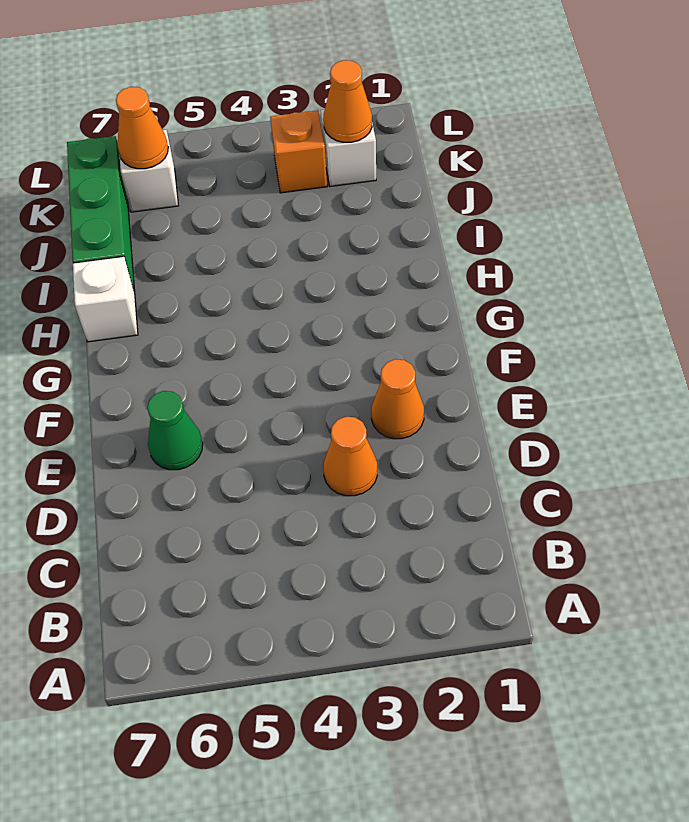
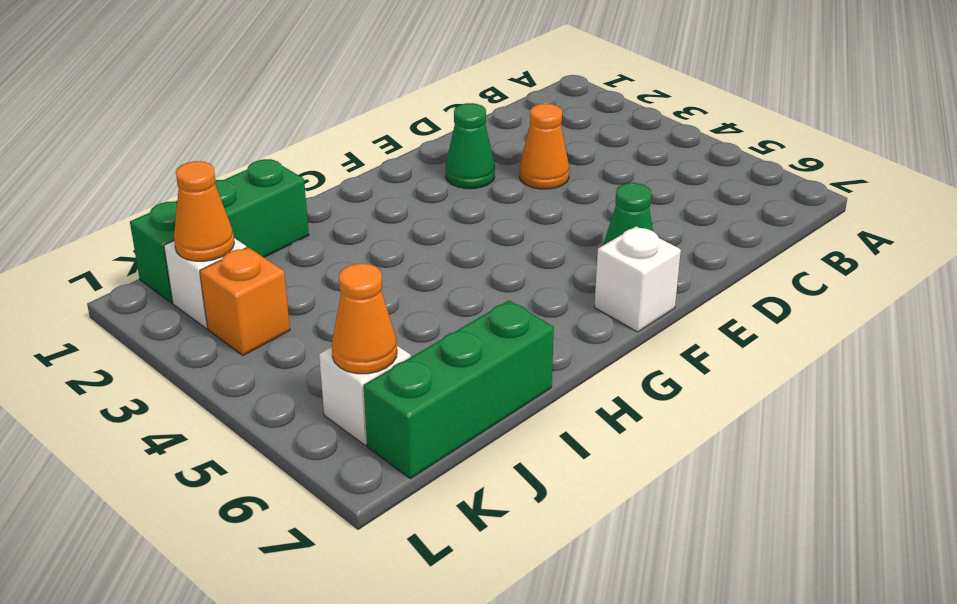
orange cone E2 level 1 -> green cone E2 level 1
white brick H7 level 1 -> white brick F7 level 1
none -> green brick I1:K1 level 1

